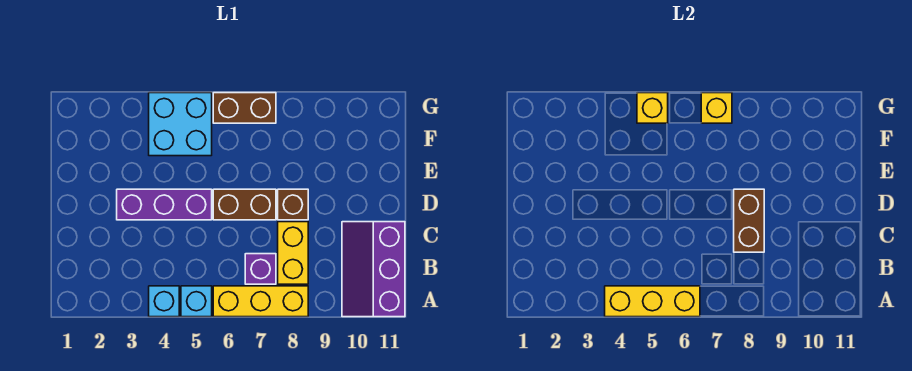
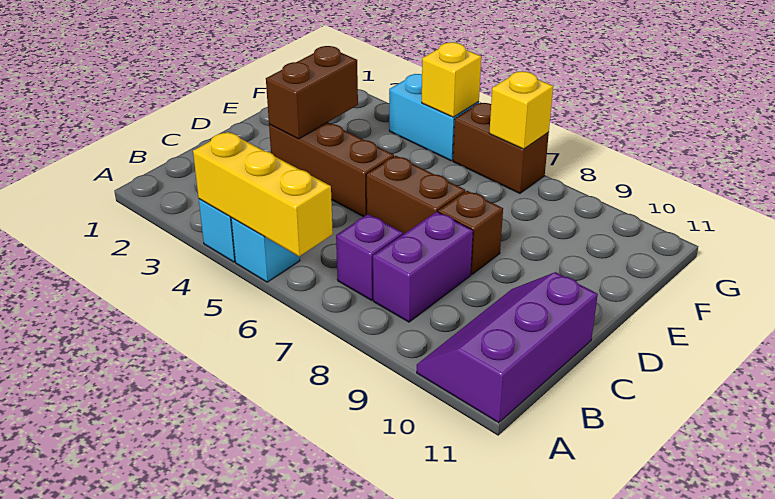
yellow brick A6:A8 level 1 -> none
yellow brick B8:C8 level 1 -> purple brick B8:C8 level 1
brown brick C8:D8 level 2 -> brown brick D3:E3 level 2
purple brick D3:D5 level 1 -> brown brick D3:D5 level 1
cyan brick F4:G5 level 1 -> cyan brick G4:G5 level 1

